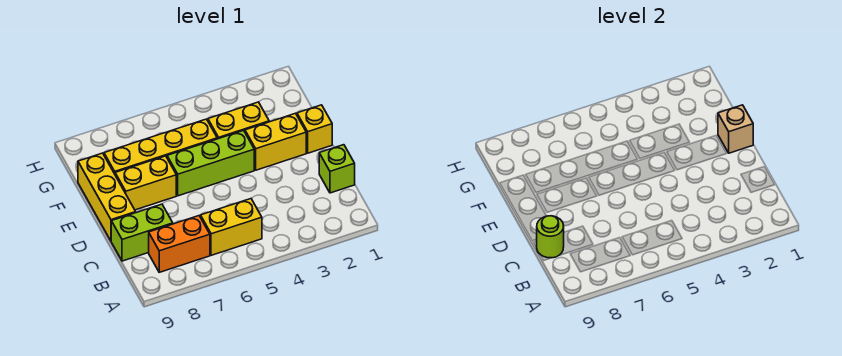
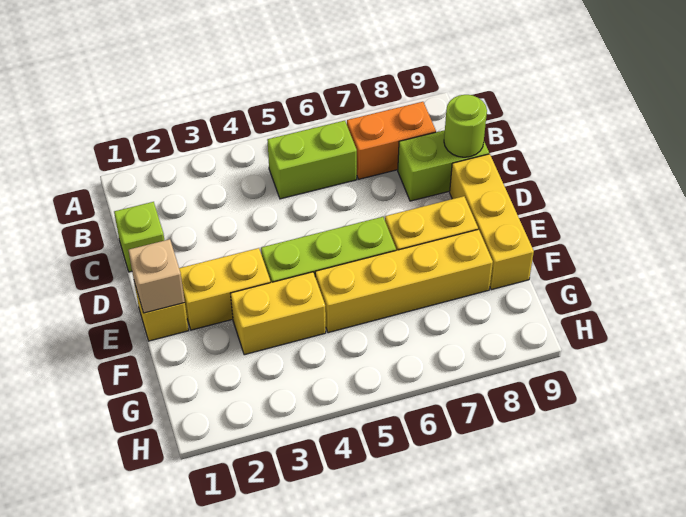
yellow brick B5:B6 level 1 -> lime brick B5:B6 level 1

